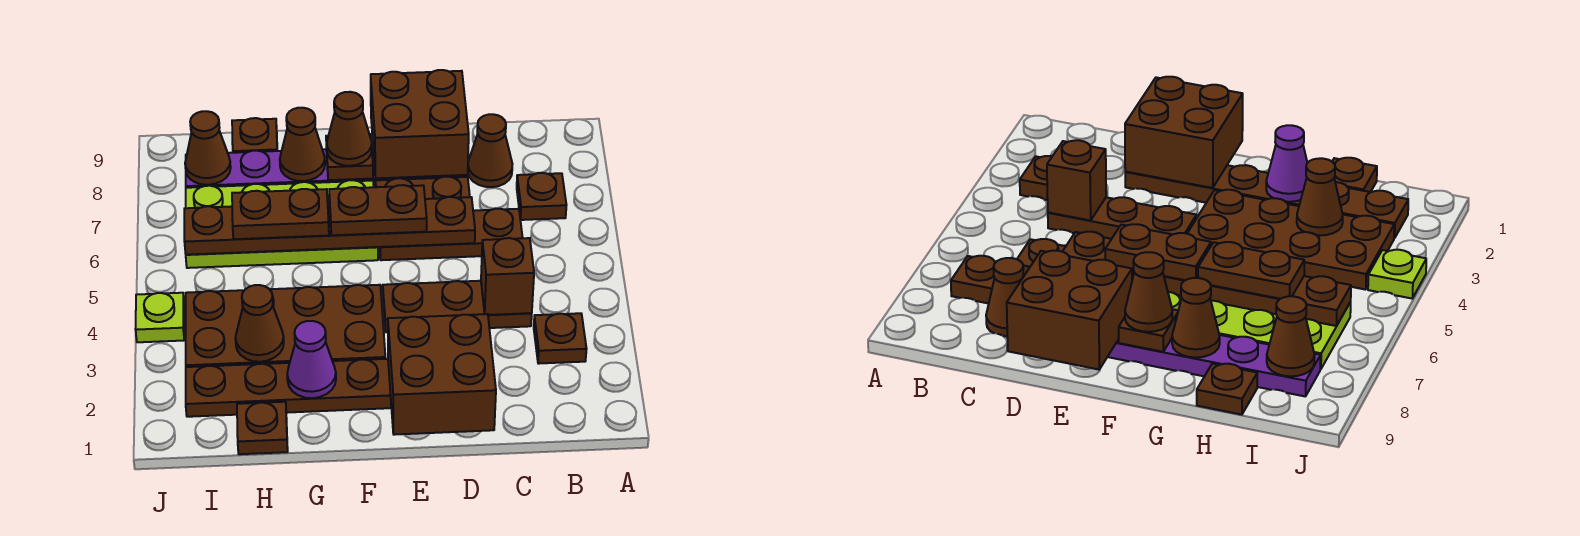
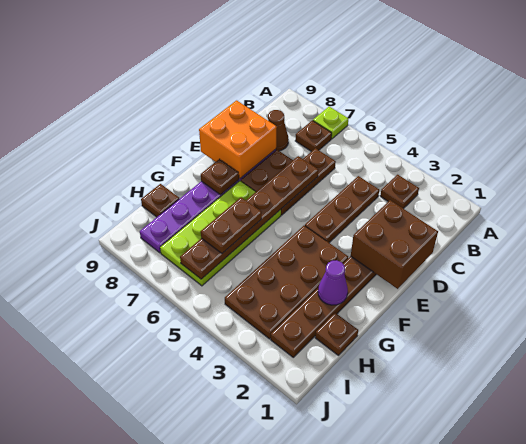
brown brick C4 level 2 -> none
brown brick D8:E9 level 2 -> orange brick D8:E9 level 2
brown plate E6:F6 level 3 -> none
brown cone F8 level 3 -> none
brown cone G8 level 2 -> none
brown cone H3 level 2 -> none
brown cone I8 level 2 -> none
lime plate J4 level 1 -> lime plate A7 level 1

